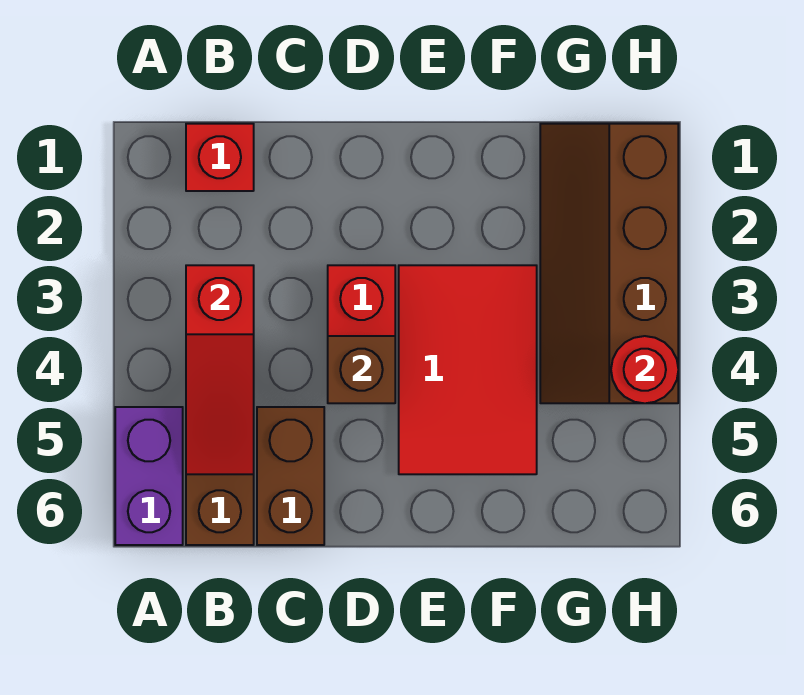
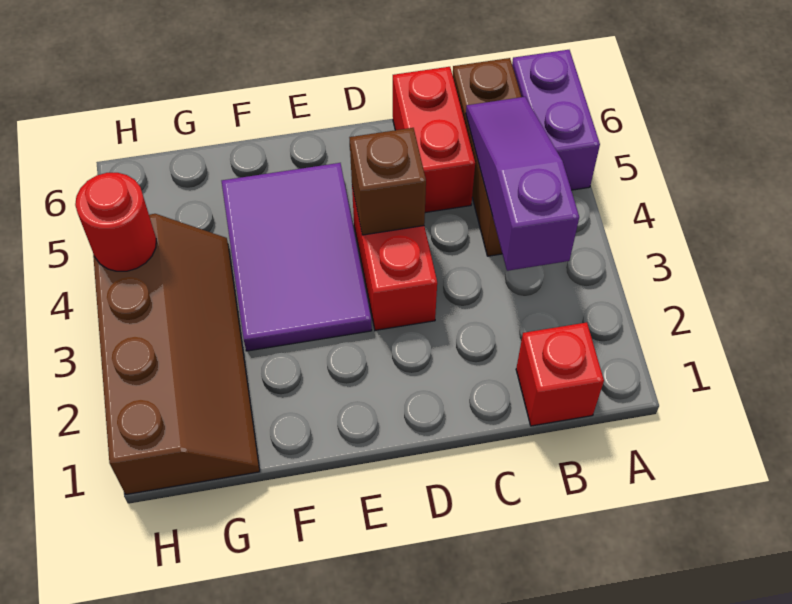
red slope B3:B5 level 2 top 3 -> purple slope B3:B5 level 2 top 3
brown brick C5:C6 level 1 -> red brick C5:C6 level 1
red tile E3:F5 level 1 -> purple tile E3:F5 level 1

